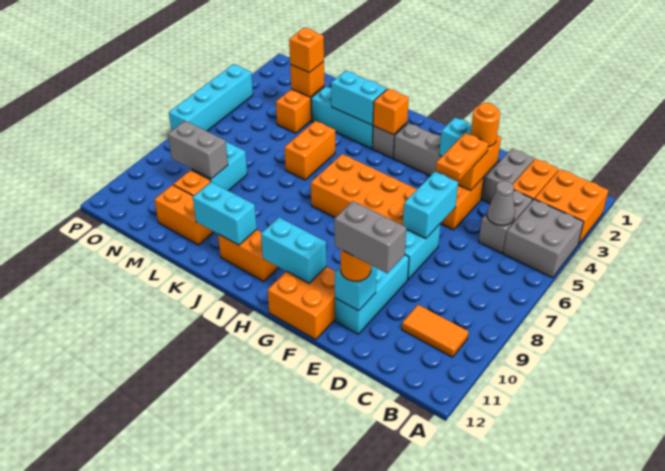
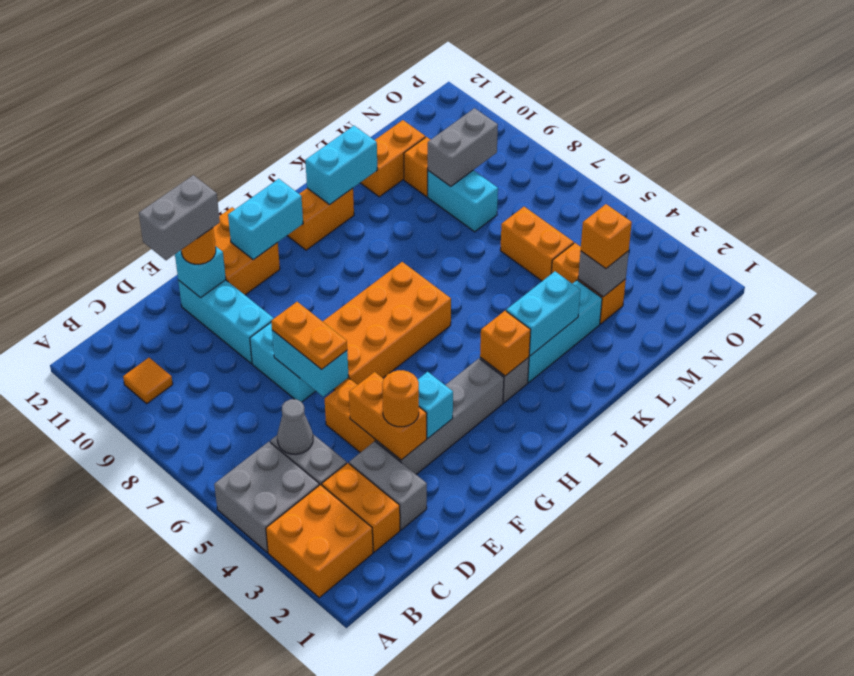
orange tile B10:C10 level 1 -> orange tile B10 level 1
orange plate E4:E5 level 3 -> orange plate E6:E7 level 3
orange brick K5:K6 level 1 -> orange brick M5:M6 level 1
orange brick M3 level 2 -> grey brick M3 level 2
cyan brick P4:P7 level 1 -> none

